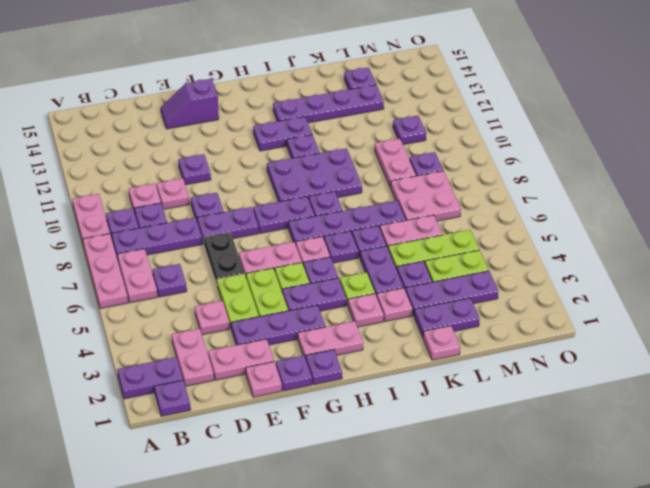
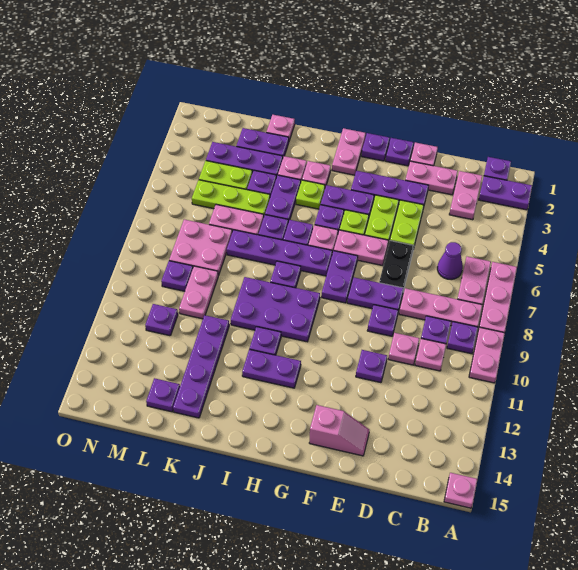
purple plate B8:D8 level 1 -> pink plate B8:D8 level 1
purple plate C6 level 1 -> purple cone C6 level 1
pink plate D4 level 1 -> pink plate A15 level 1
purple slope E14:F14 level 1 top F -> pink slope E14:F14 level 1 top F
pink plate G2:H2 level 1 -> pink plate H1:H2 level 1
purple plate G8:H8 level 1 -> purple plate G7:G8 level 1
purple plate I13:L13 level 1 -> purple plate K11:K14 level 1

